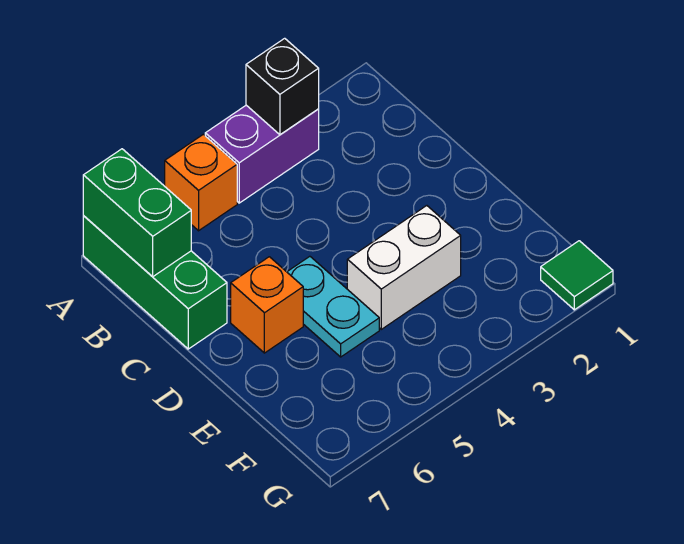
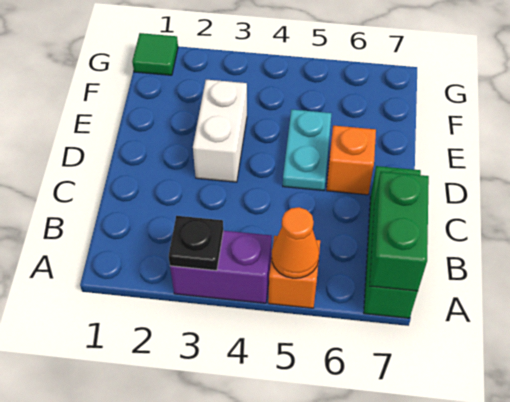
black brick A3 level 2 -> black plate A3 level 2
none -> orange cone A5 level 2
white brick E3:E4 level 1 -> white brick D3:E3 level 1

